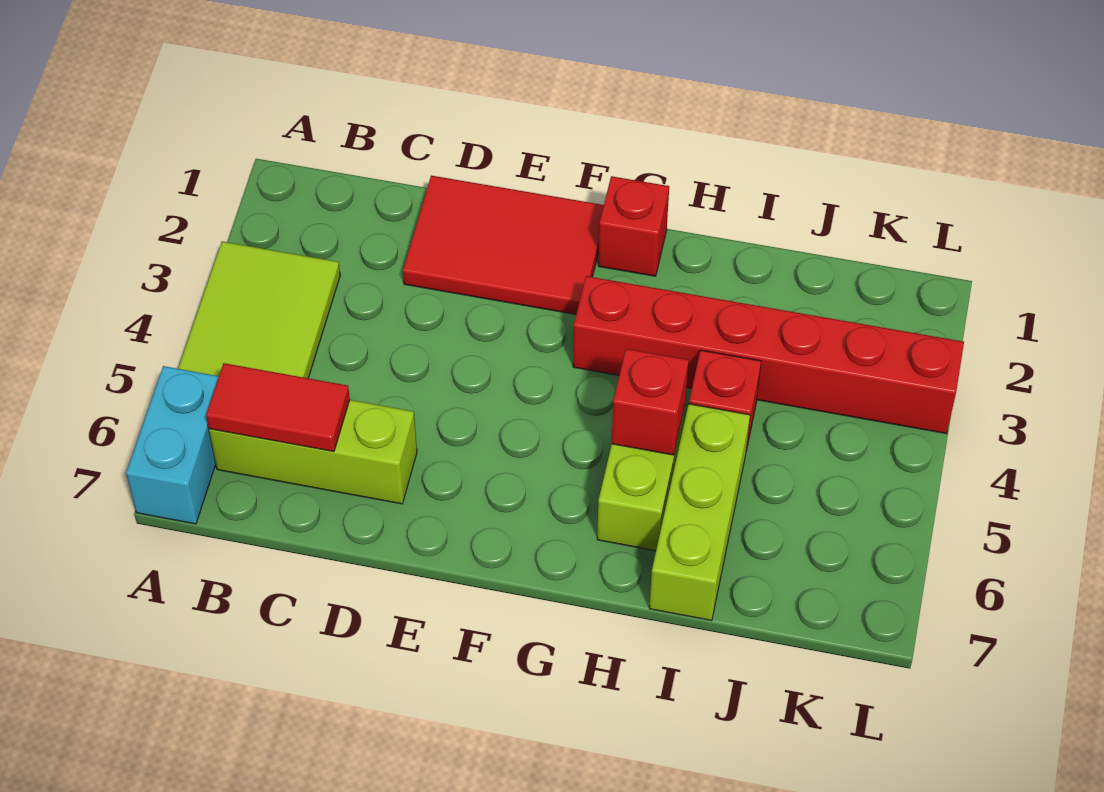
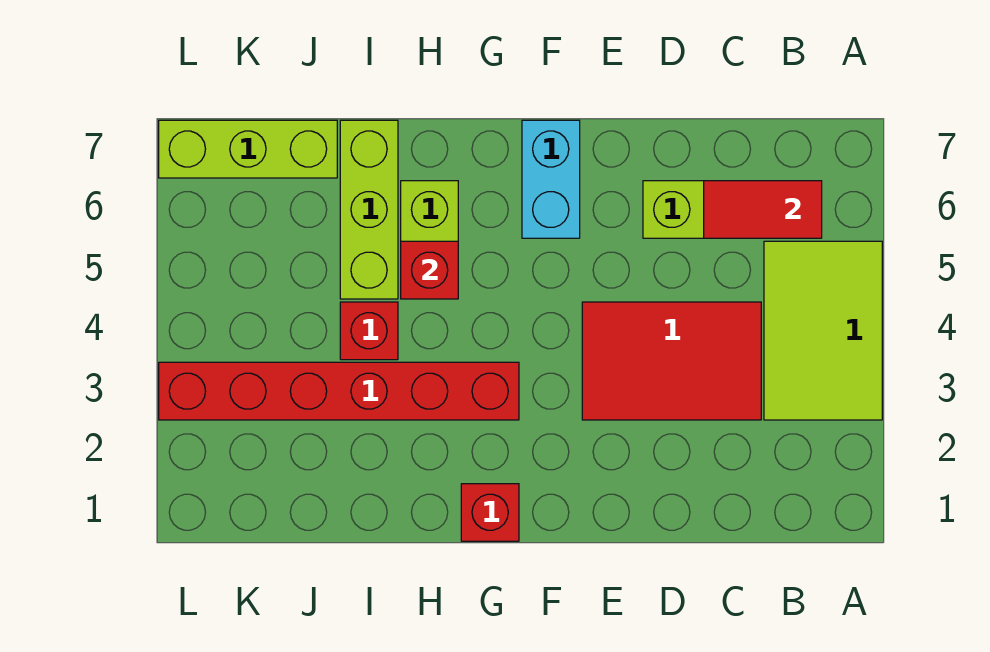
cyan brick A6:A7 level 1 -> cyan brick F6:F7 level 1
red tile D1:F2 level 1 -> red tile C3:E4 level 1
none -> lime brick J7:L7 level 1

